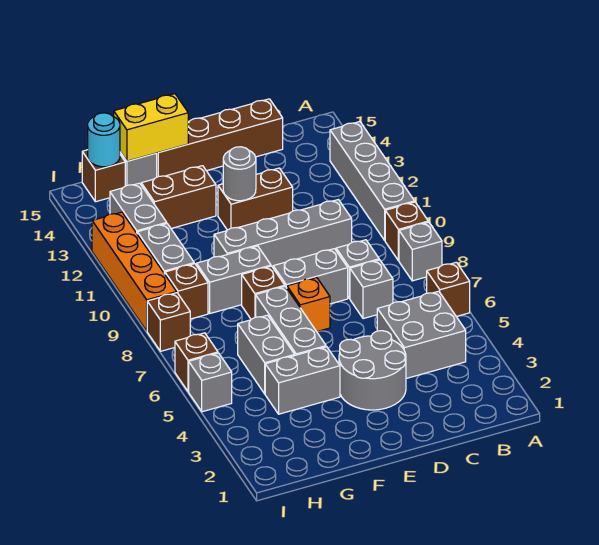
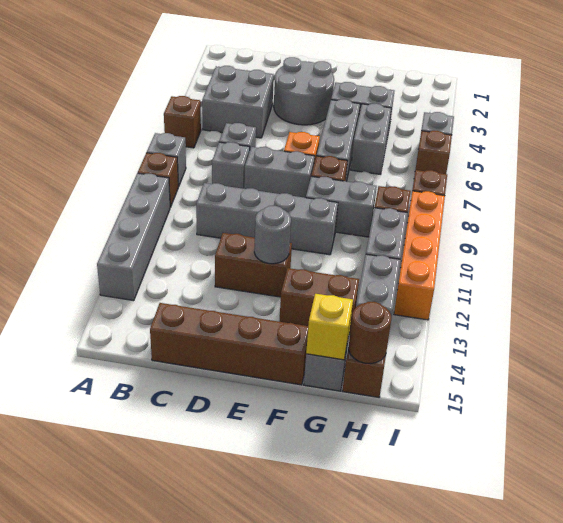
yellow brick F15:G15 level 2 -> yellow brick G15 level 2
cyan round brick H15 level 2 -> brown round brick H15 level 2

